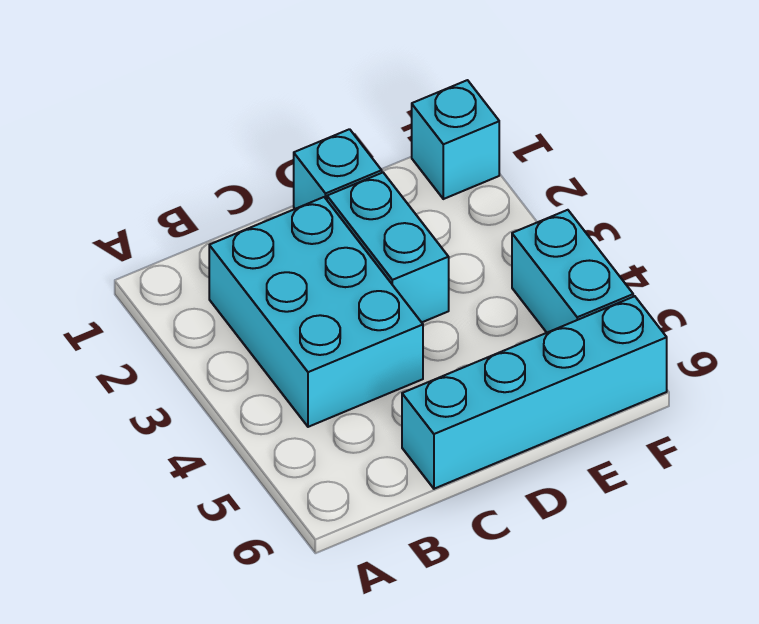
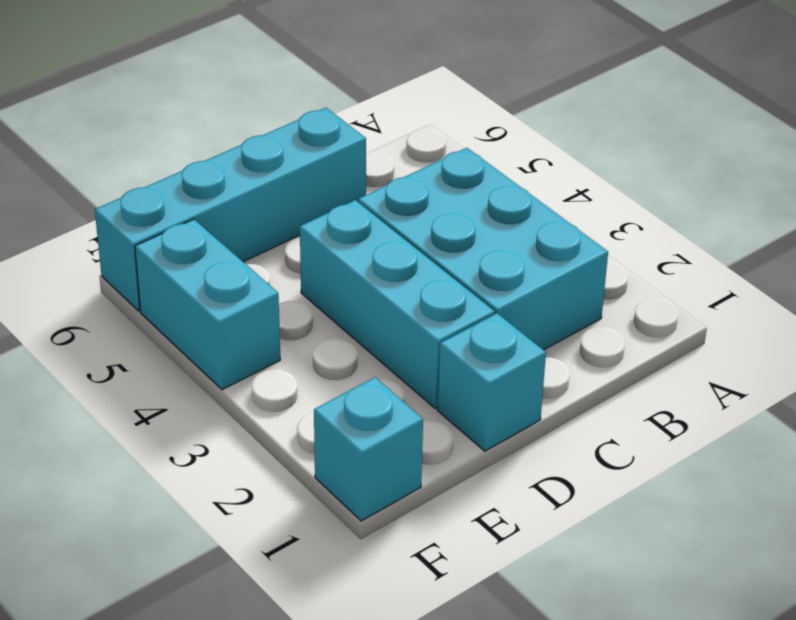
cyan brick D2:D3 level 1 -> cyan brick D2:D4 level 1

